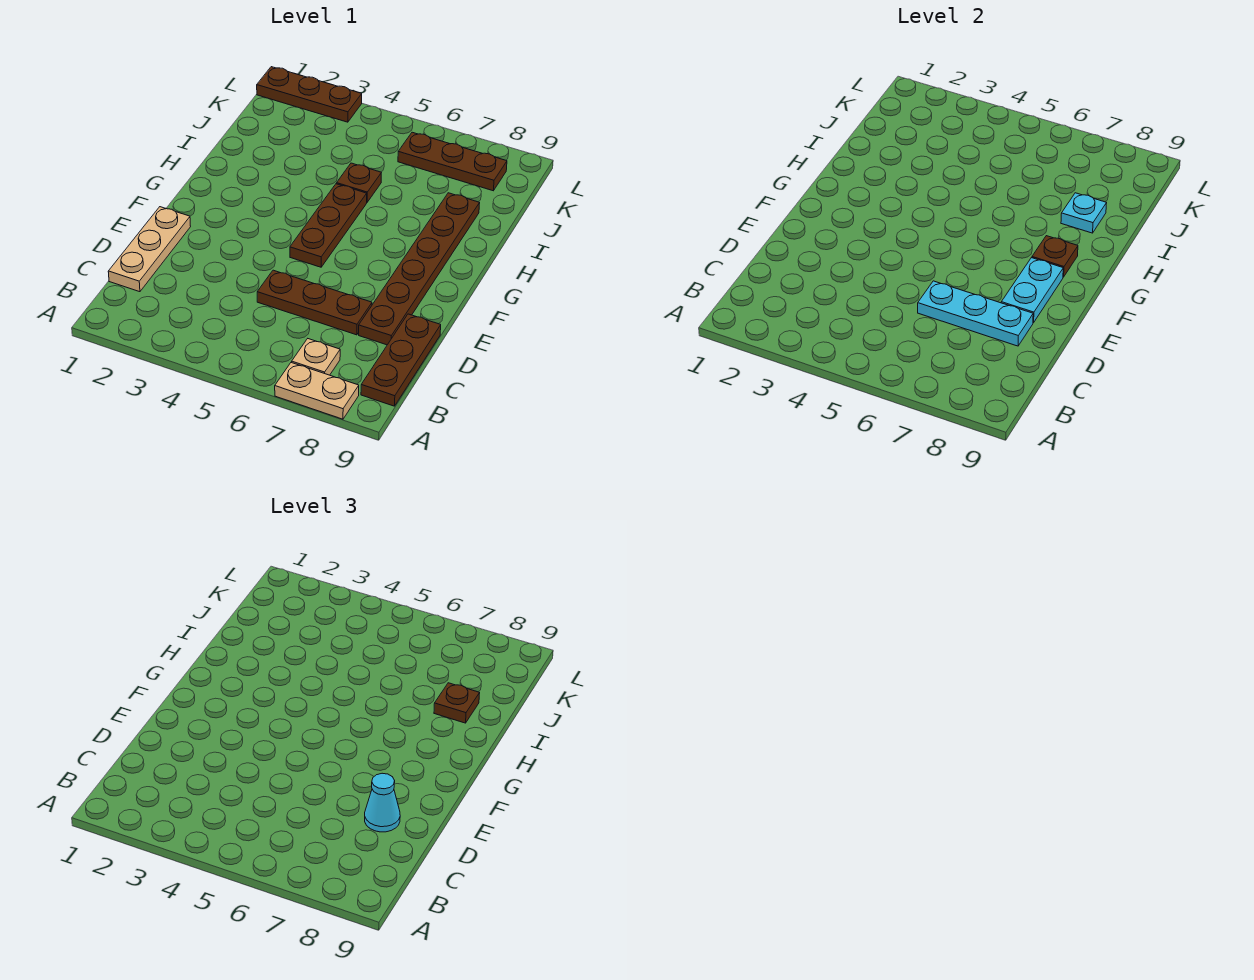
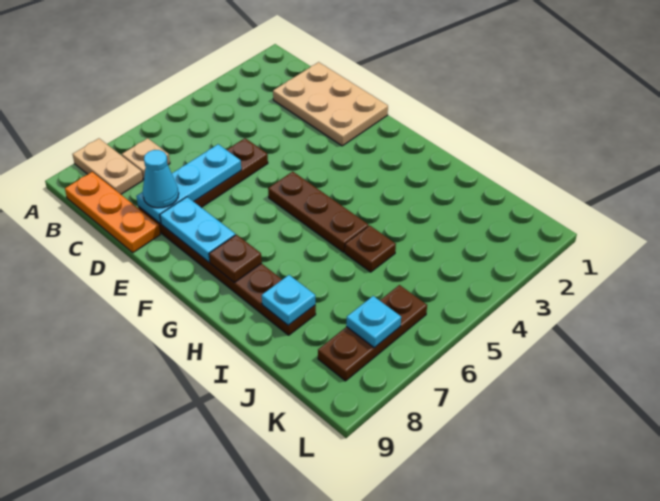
tan plate A7:A8 level 1 -> tan plate A8:B8 level 1
brown plate B9:D9 level 1 -> orange plate B9:D9 level 1
tan plate C1:E1 level 1 -> tan plate C1:E2 level 1
brown plate I8 level 3 -> none
none -> cyan plate K7 level 2
brown plate L1:L3 level 1 -> none

